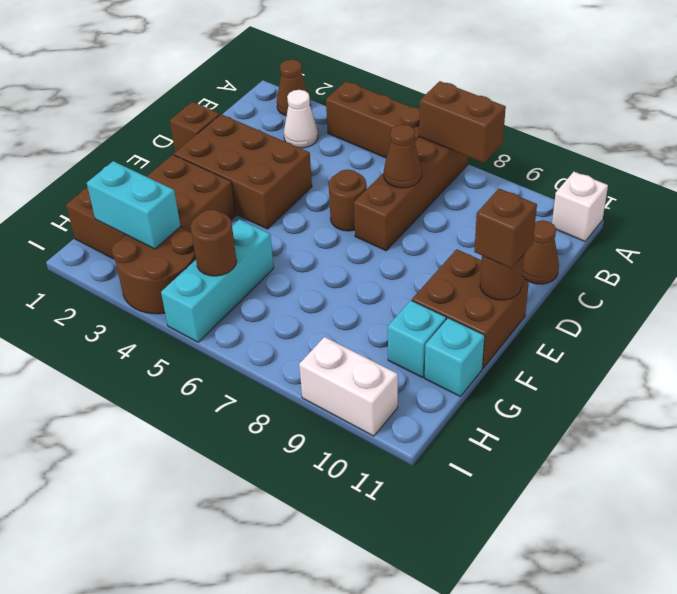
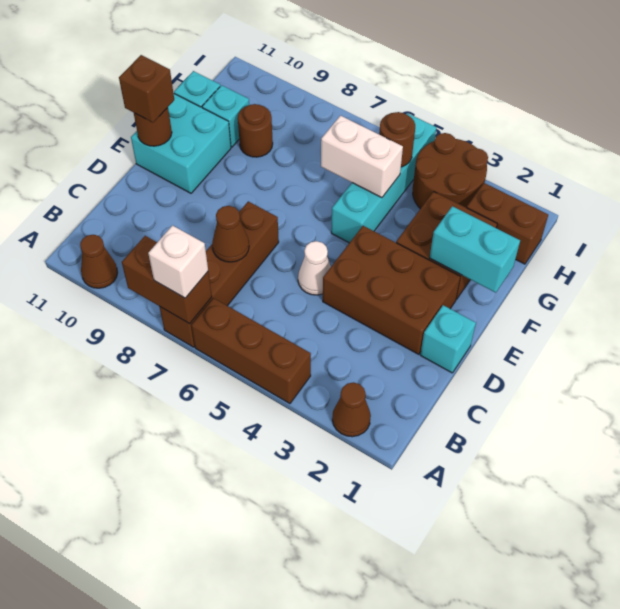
white brick A11 level 1 -> white brick A7 level 3
white cone B3 level 1 -> white cone D5 level 1
brown cone C11 level 1 -> brown cone A10 level 1
brown brick D1 level 1 -> cyan brick D1 level 1
brown round brick D6 level 1 -> brown round brick G9 level 1
brown brick E10:F11 level 1 -> cyan brick E10:F11 level 1
cyan brick G5:I5 level 1 -> cyan brick F5:I5 level 1
cyan brick H2:H3 level 2 -> cyan brick F1:F2 level 2
white brick I9:I10 level 1 -> white brick G5:G6 level 2

